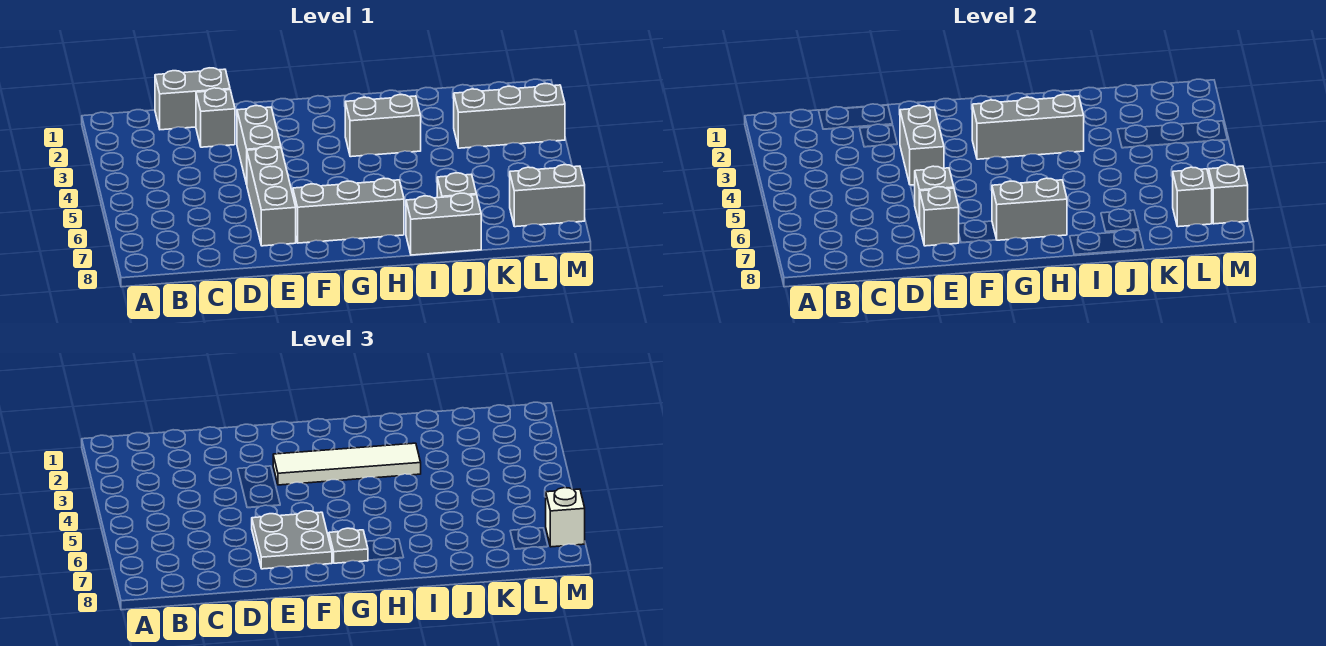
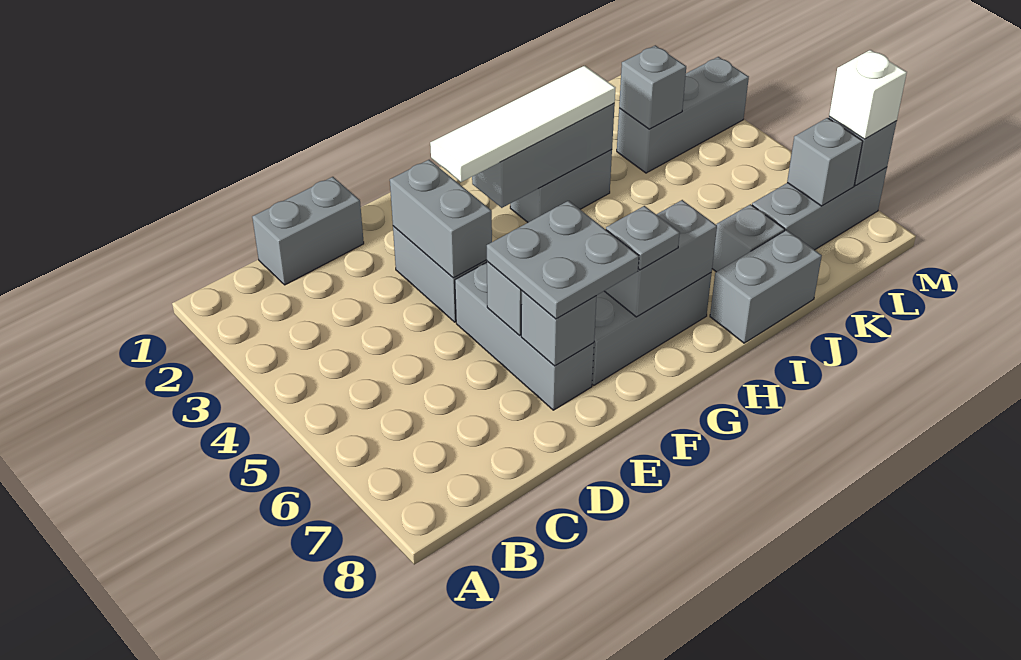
grey brick D2 level 1 -> grey brick K3 level 2
grey brick L7:M7 level 1 -> grey brick K7:M7 level 1

